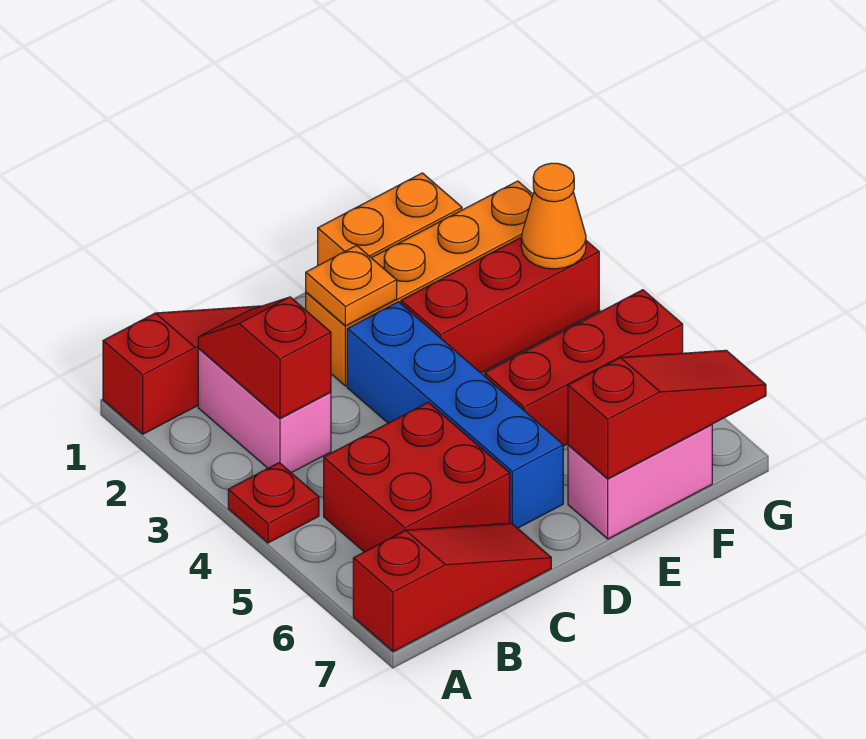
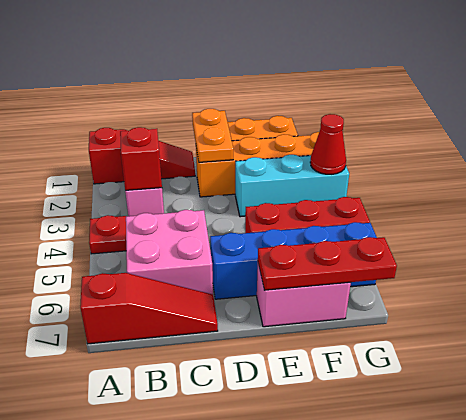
red brick B5:C6 level 1 -> pink brick B5:C6 level 1
orange plate D2 level 2 -> orange plate D1:D2 level 2
blue brick D3:D6 level 1 -> blue brick D6:G6 level 1
red brick E3:G3 level 1 -> cyan brick E3:G3 level 1
red slope E7:G7 level 2 top E -> red plate E7:G7 level 2
orange cone G3 level 2 -> red cone G3 level 2

